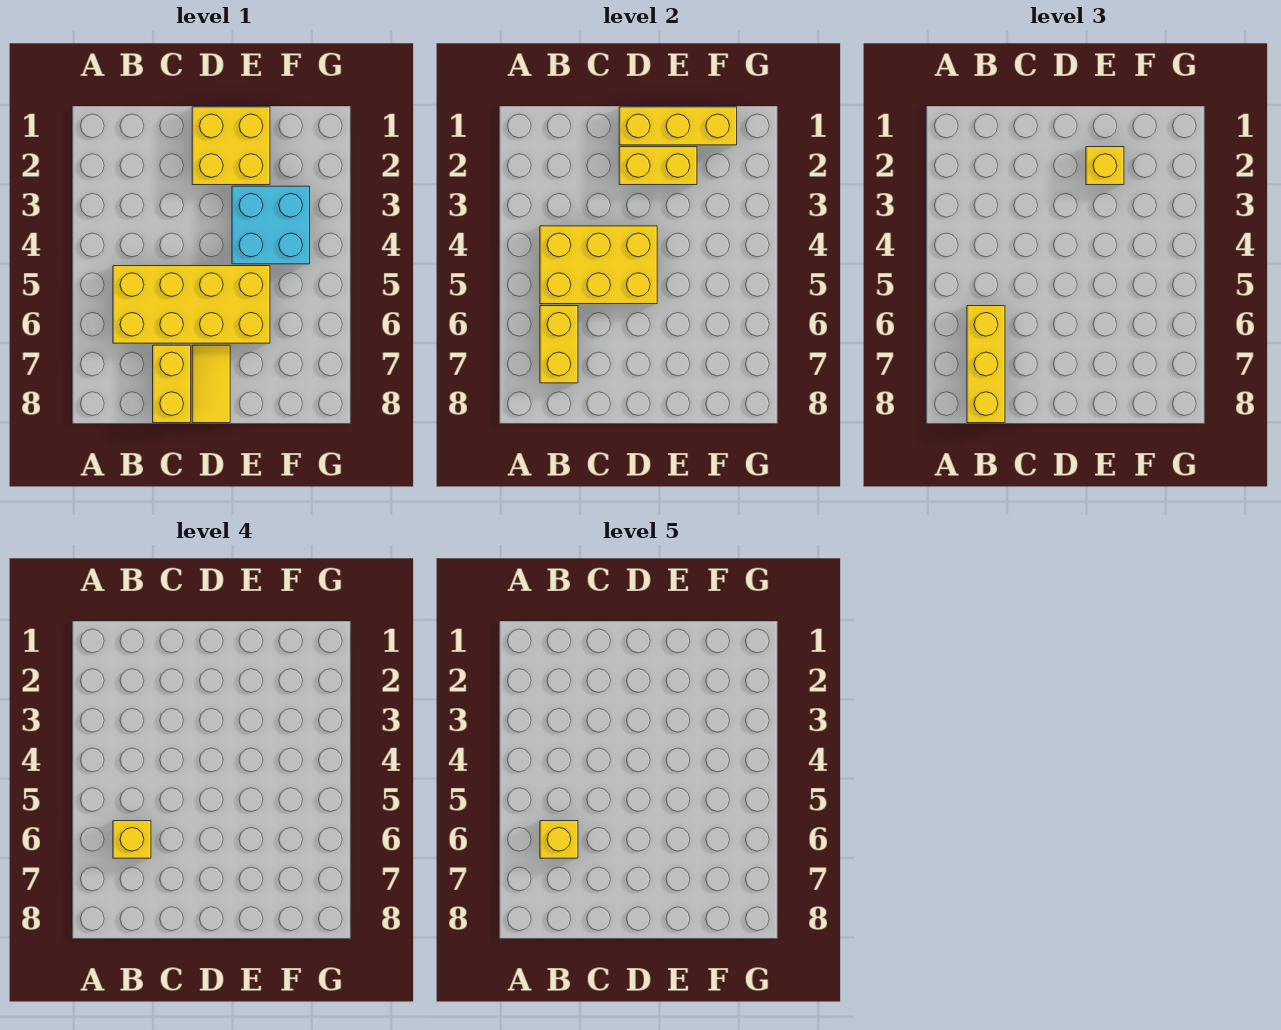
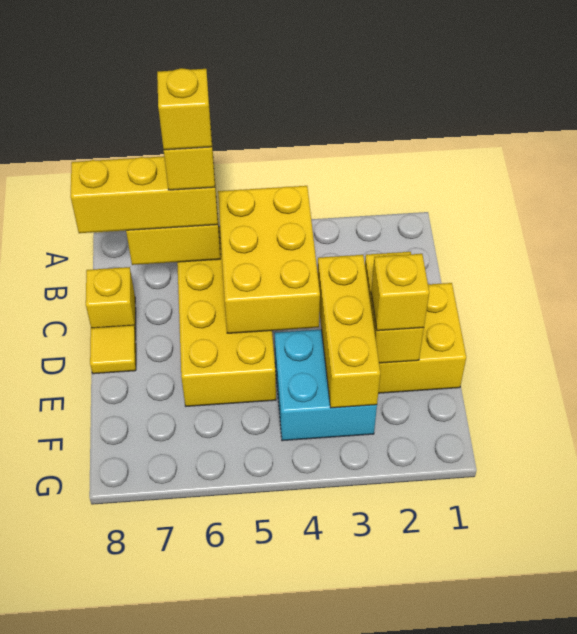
yellow brick C7:C8 level 1 -> yellow brick C8 level 1
yellow brick D1:F1 level 2 -> yellow brick D3:F3 level 2
yellow tile D7:D8 level 1 -> yellow tile D8 level 1

